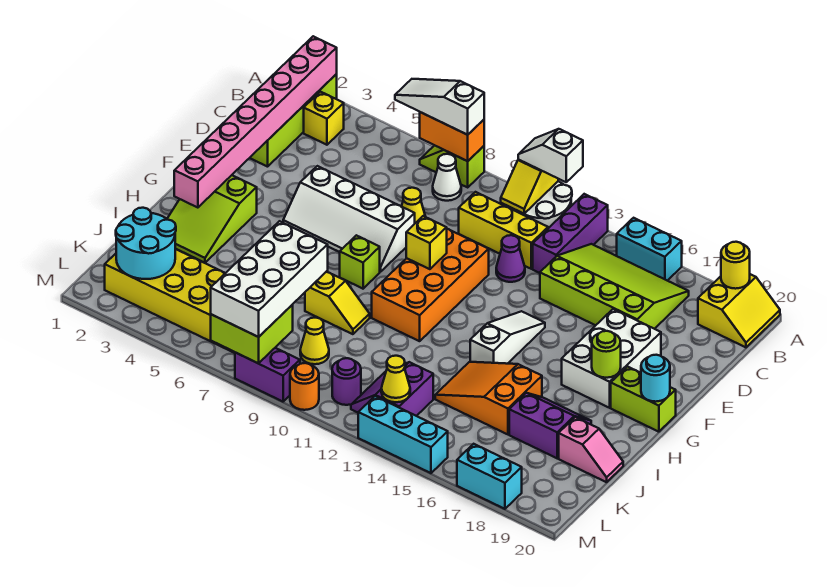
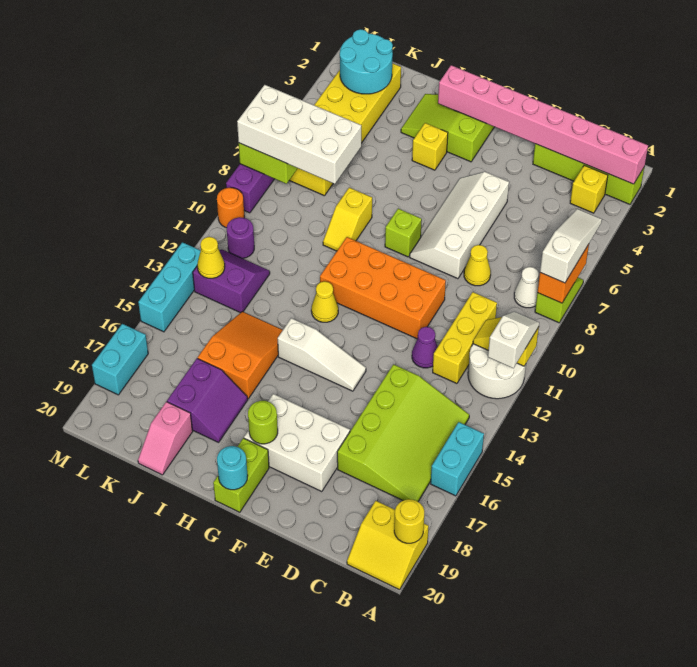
purple brick A13:C13 level 1 -> none
yellow brick F10 level 2 -> yellow brick H4 level 1
yellow cone K9 level 1 -> yellow cone H12 level 1

